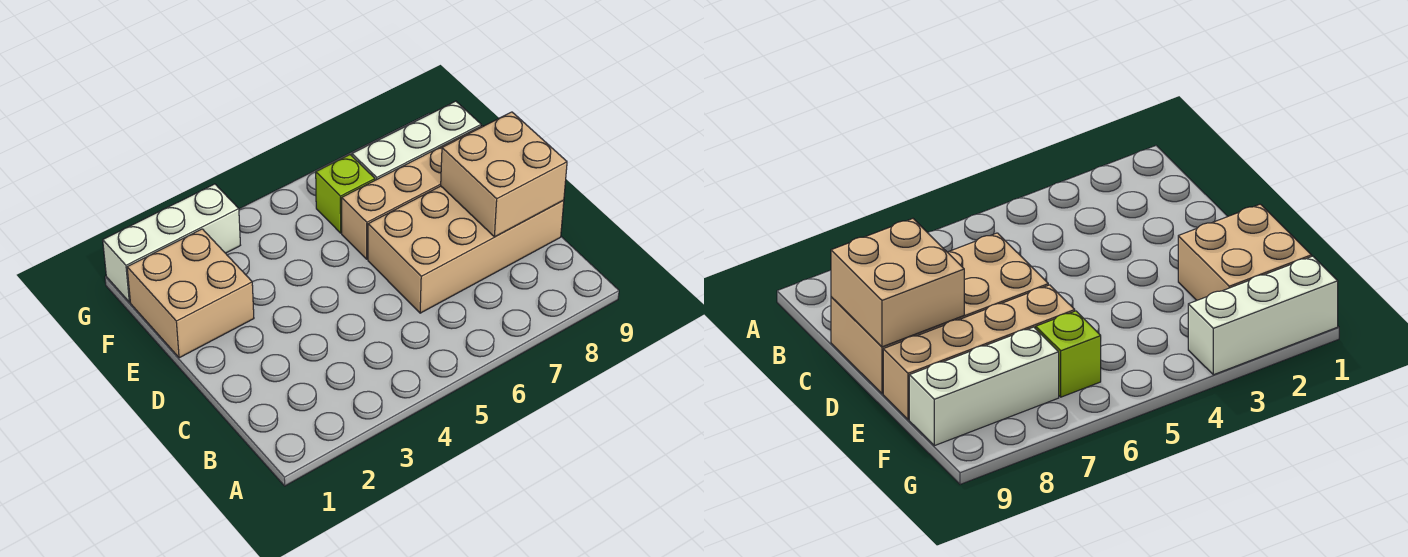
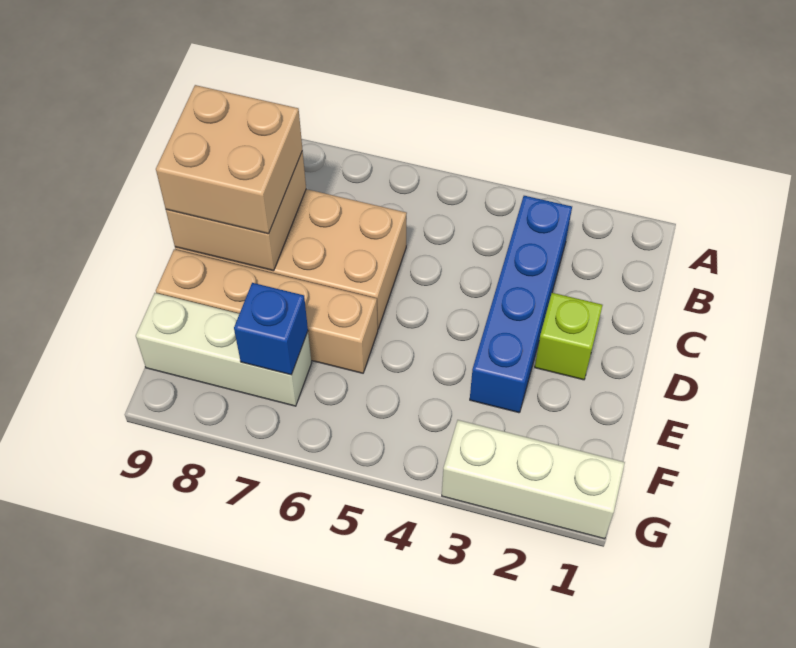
none -> blue brick B3:E3 level 1
tan brick E1:F2 level 1 -> tan brick C8:D9 level 3
lime brick F6 level 1 -> lime brick D2 level 1
none -> blue brick F7 level 2

